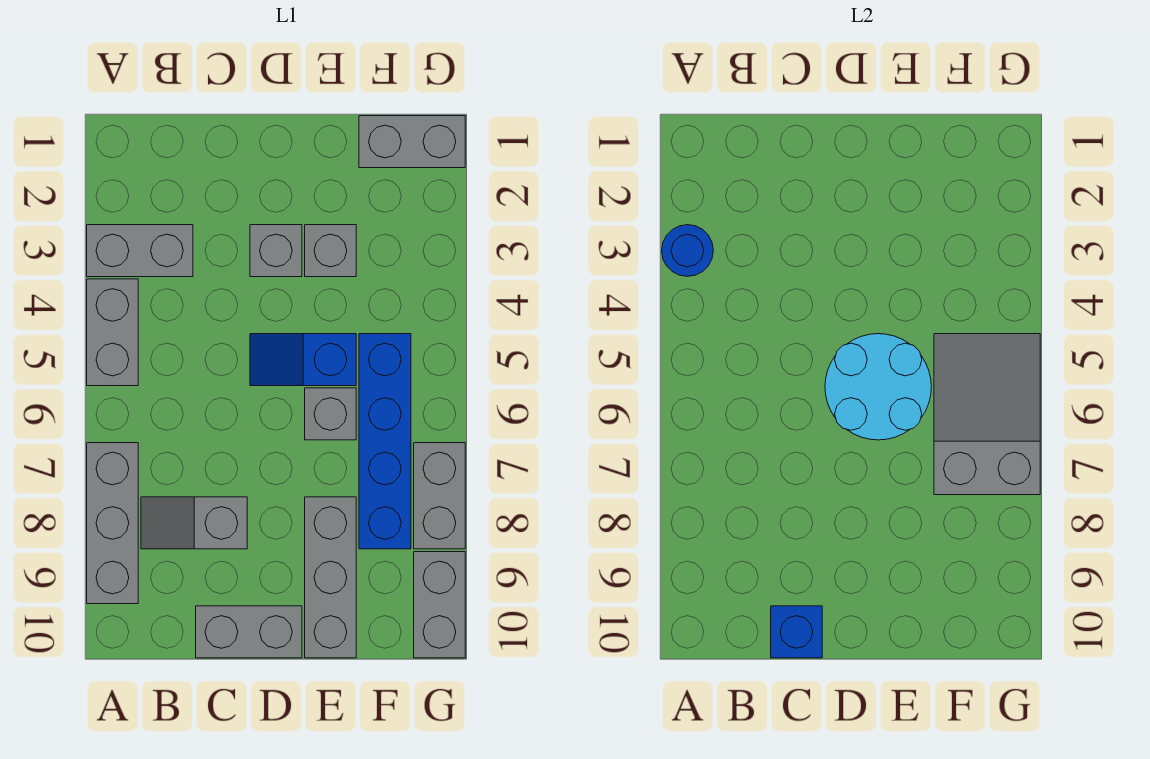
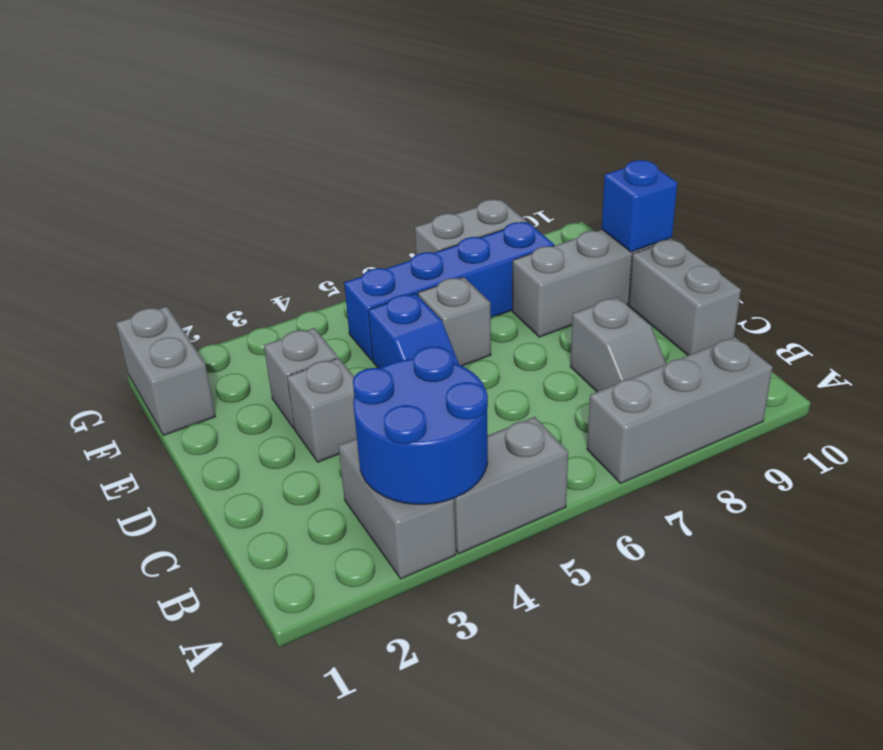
blue round brick A3 level 2 -> blue round brick A3:B4 level 2
blue brick C10 level 2 -> blue brick E10 level 2
cyan round brick D5:E6 level 2 -> none
grey slope F5:G7 level 2 top 7 -> none
grey brick G9:G10 level 1 -> none

